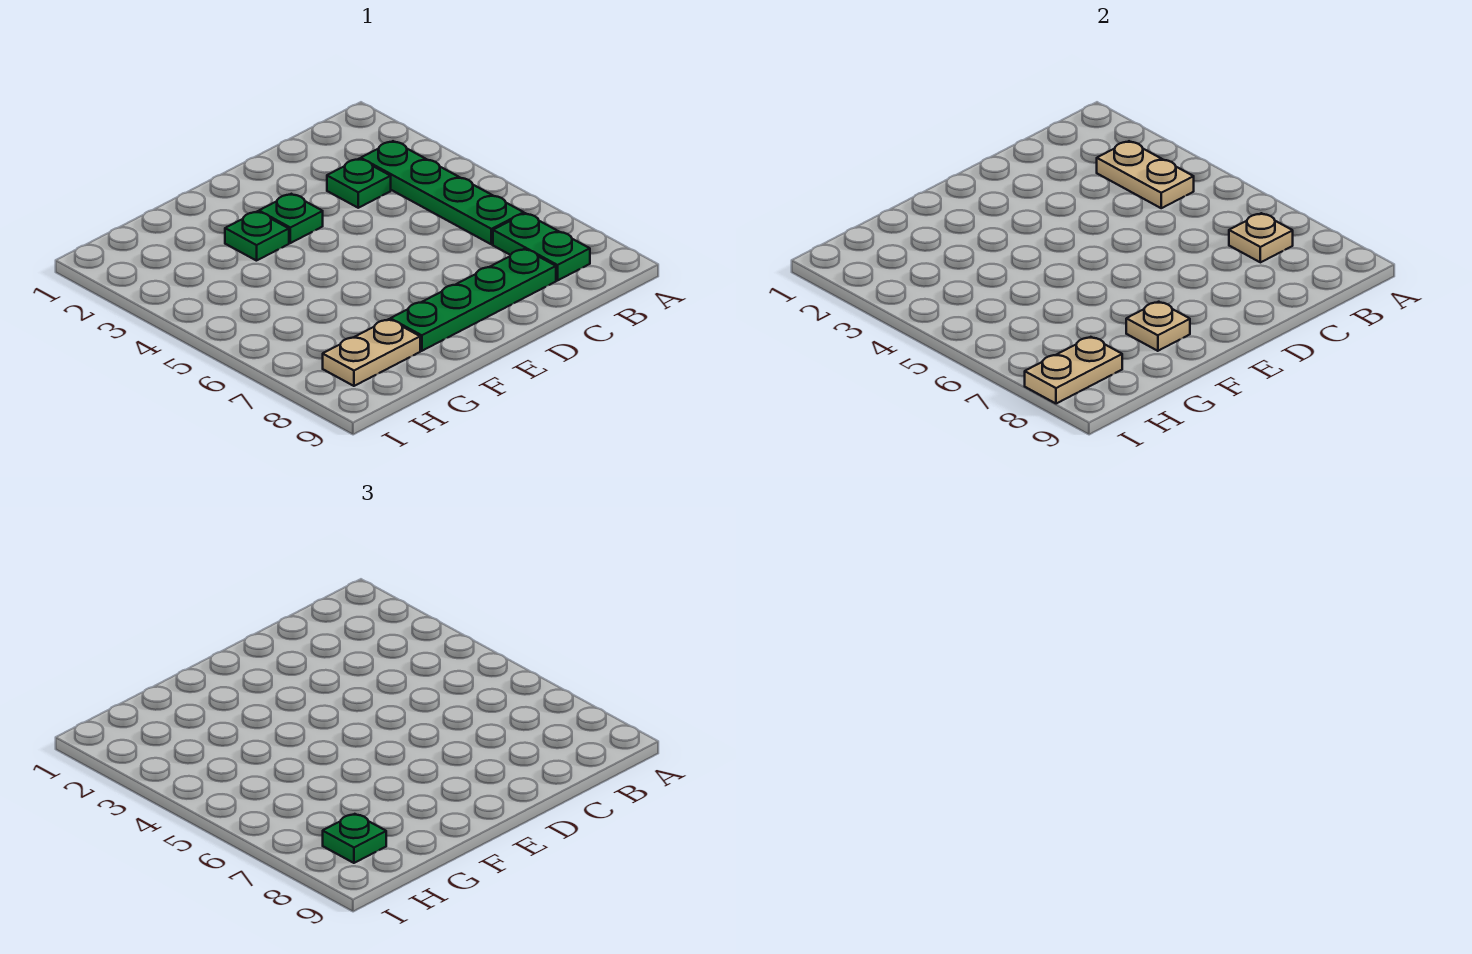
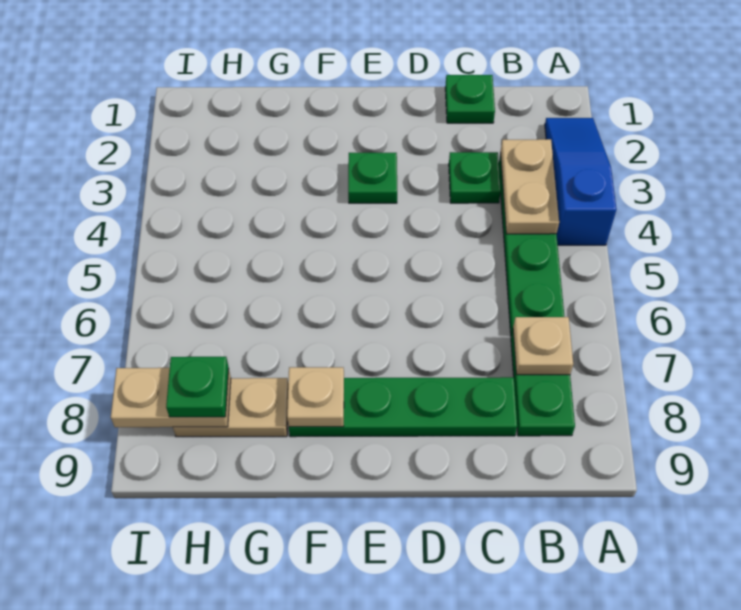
none -> blue slope A2:A4 level 1 top 4
green plate F3 level 1 -> green plate C1 level 1

